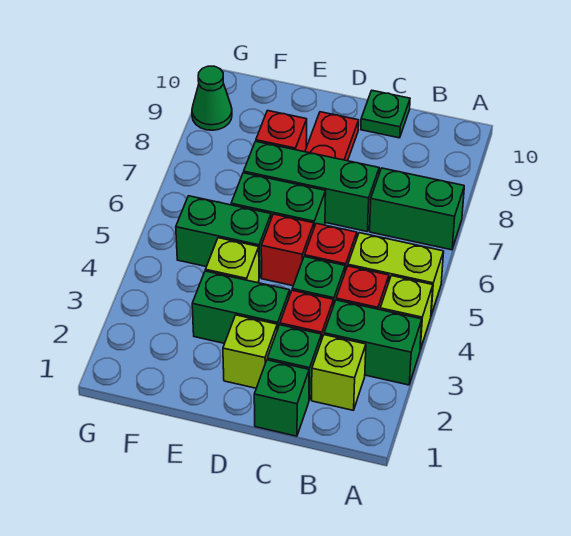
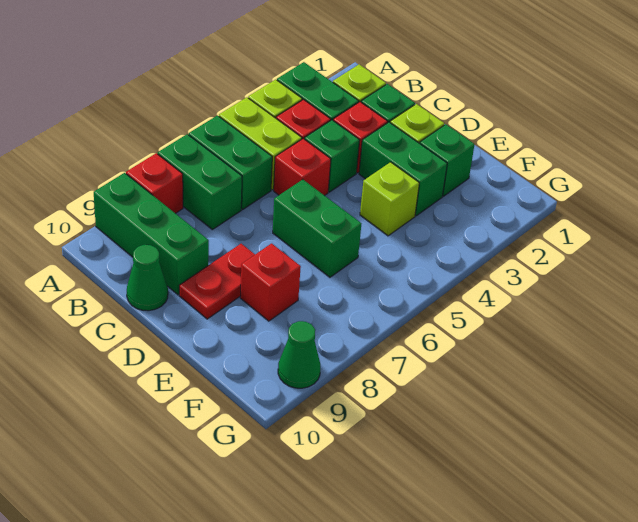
green brick C1 level 1 -> green brick E2 level 1
green brick C7:E7 level 1 -> green brick A9:C9 level 1
green plate C10 level 1 -> green cone C10 level 1
red brick D5 level 1 -> red brick A8 level 1
green brick E5:F5 level 1 -> green brick A6:B6 level 1

